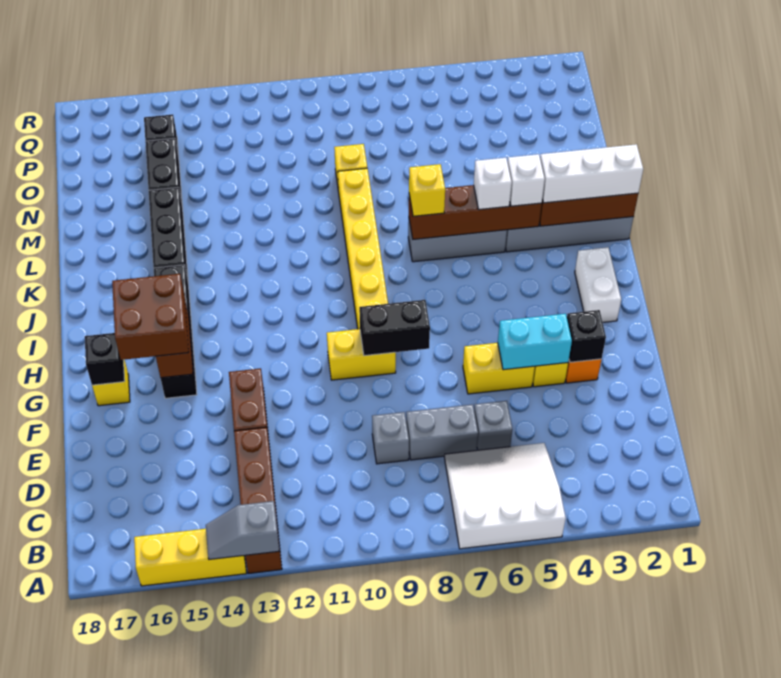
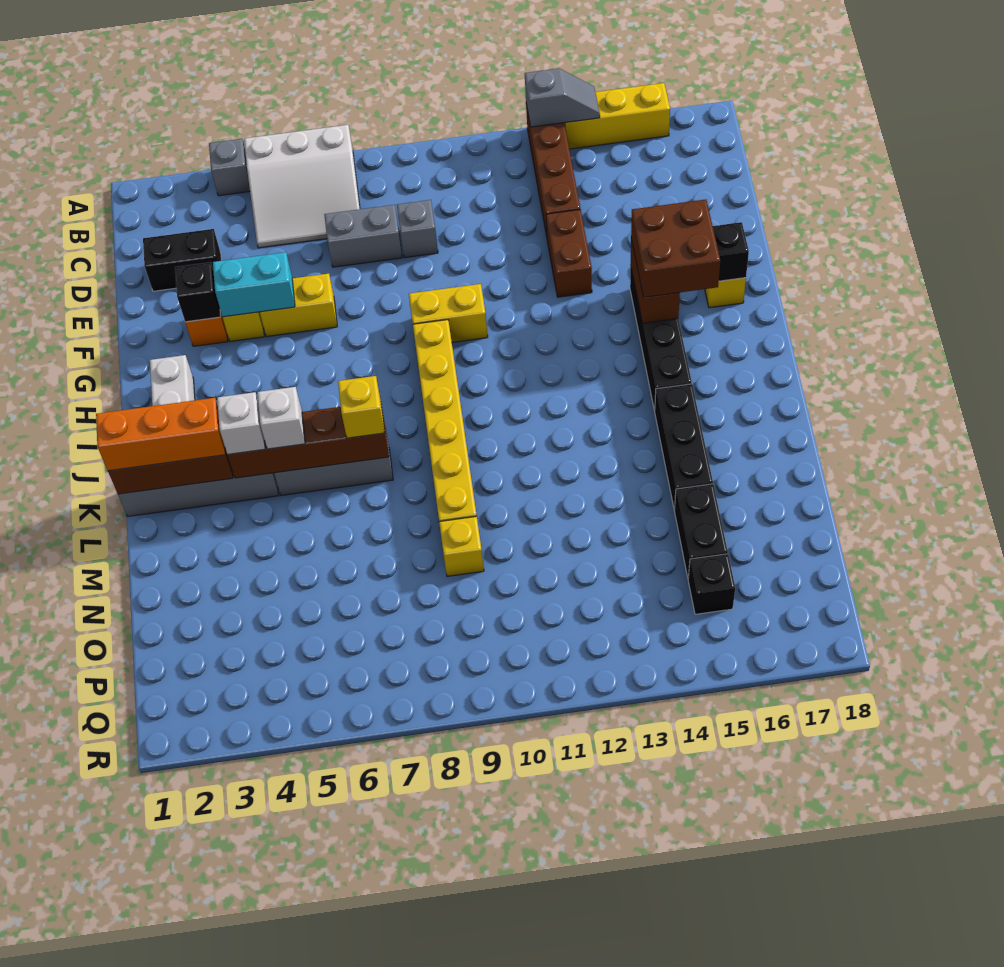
grey brick D6 level 1 -> grey brick A4 level 1
black brick G8:G9 level 2 -> black brick D2:D3 level 1
white brick K1:K3 level 3 -> orange brick K1:K3 level 3

